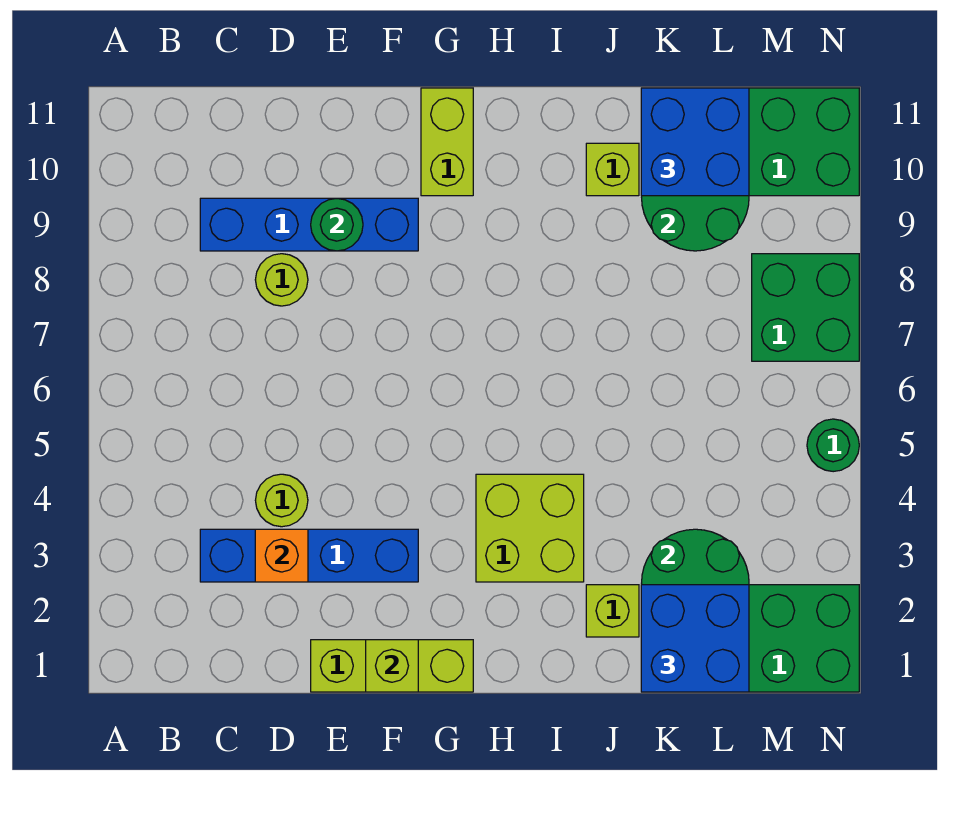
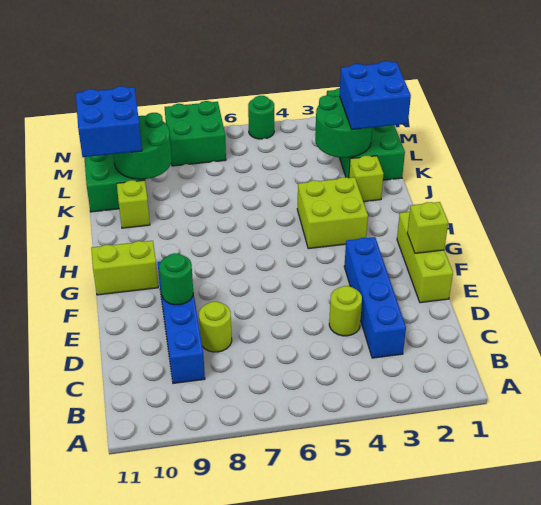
orange brick D3 level 2 -> none

